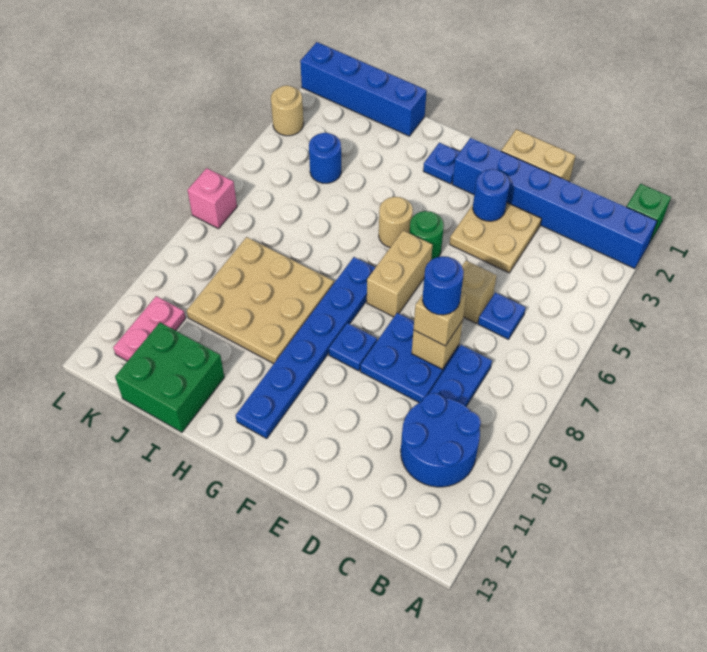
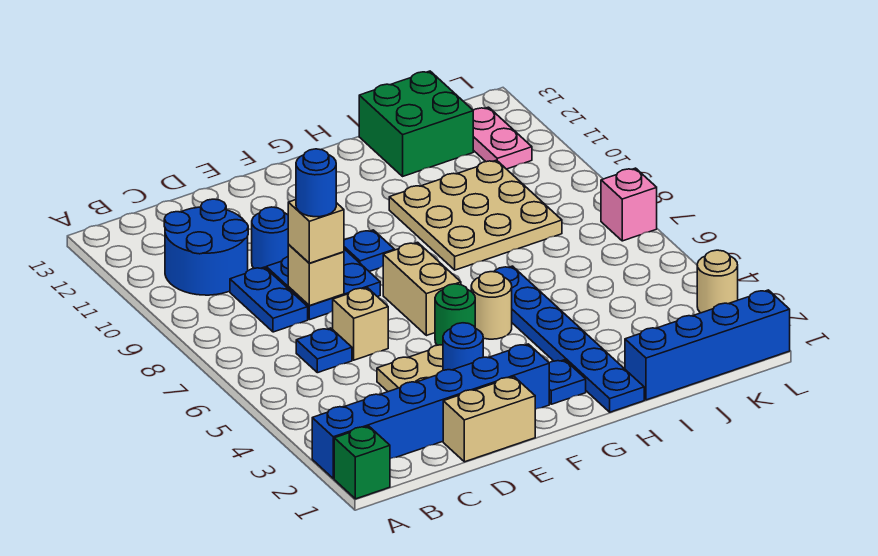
blue plate G7:G12 level 1 -> blue plate H1:H6 level 1
blue round brick J4 level 1 -> blue round brick D10 level 1

